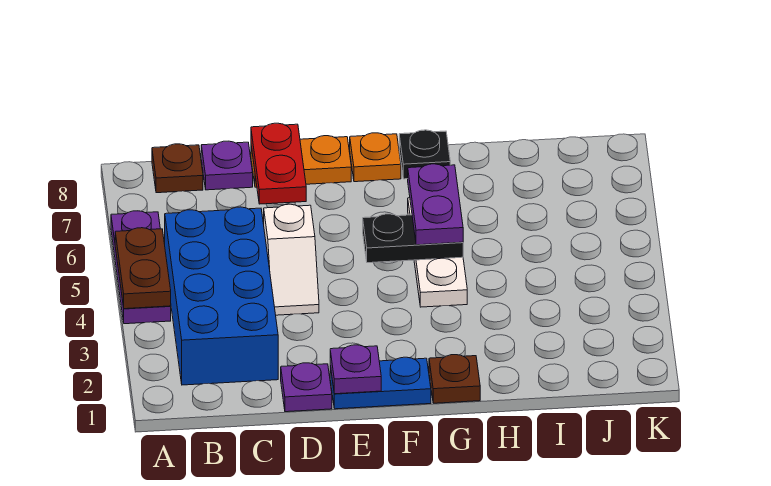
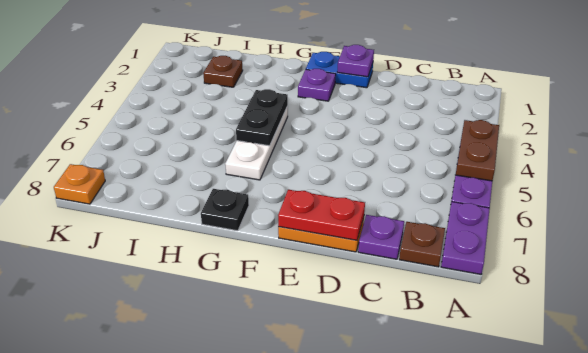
blue brick B2:C5 level 1 -> none
purple plate D1 level 1 -> purple plate F2 level 1
white slope D4:D5 level 1 top 5 -> none
red plate D7:D8 level 2 -> red plate D8:E8 level 2
black plate F5:G5 level 2 -> black plate G4:G5 level 2
orange plate F8 level 1 -> orange plate K8 level 1
brown plate G1 level 1 -> brown plate I2 level 1
purple plate G5:G6 level 3 -> purple plate A7:A8 level 1

